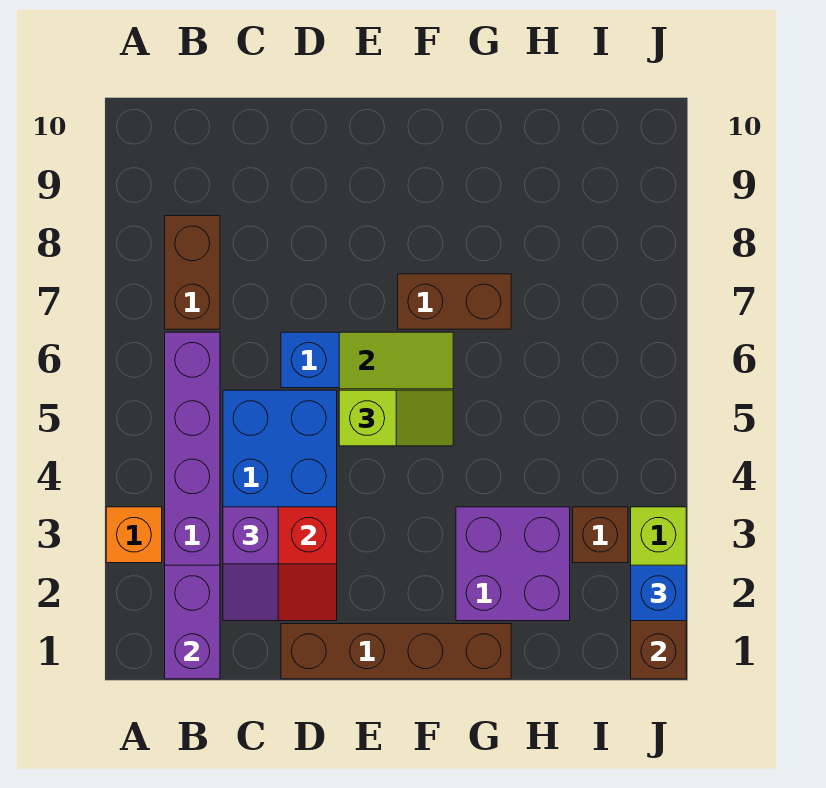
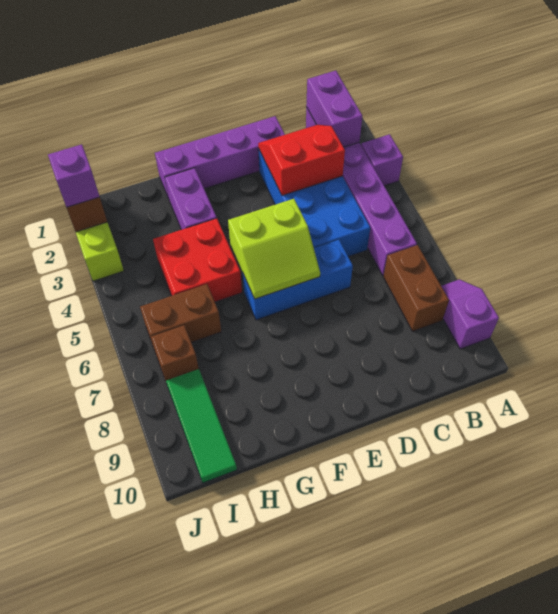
orange brick A3 level 1 -> purple brick A3 level 1
purple slope C2:C3 level 3 top 3 -> purple slope A8:A9 level 1 top 9
brown brick D1:G1 level 1 -> purple brick D1:G1 level 1
lime slope E5:F5 level 3 top E -> none
brown brick F7:G7 level 1 -> brown brick H6:I6 level 1
purple brick G2:H3 level 1 -> purple brick G2:G3 level 1
none -> red brick G4:H5 level 1
brown brick I3 level 1 -> brown brick I7 level 1
none -> green tile I8:I10 level 1
blue brick J2 level 3 -> purple brick J2 level 3

